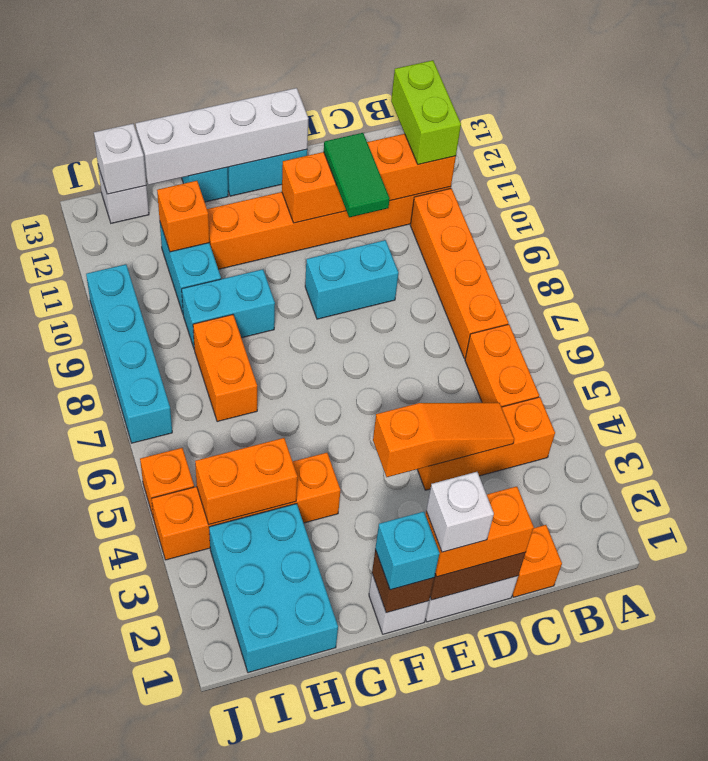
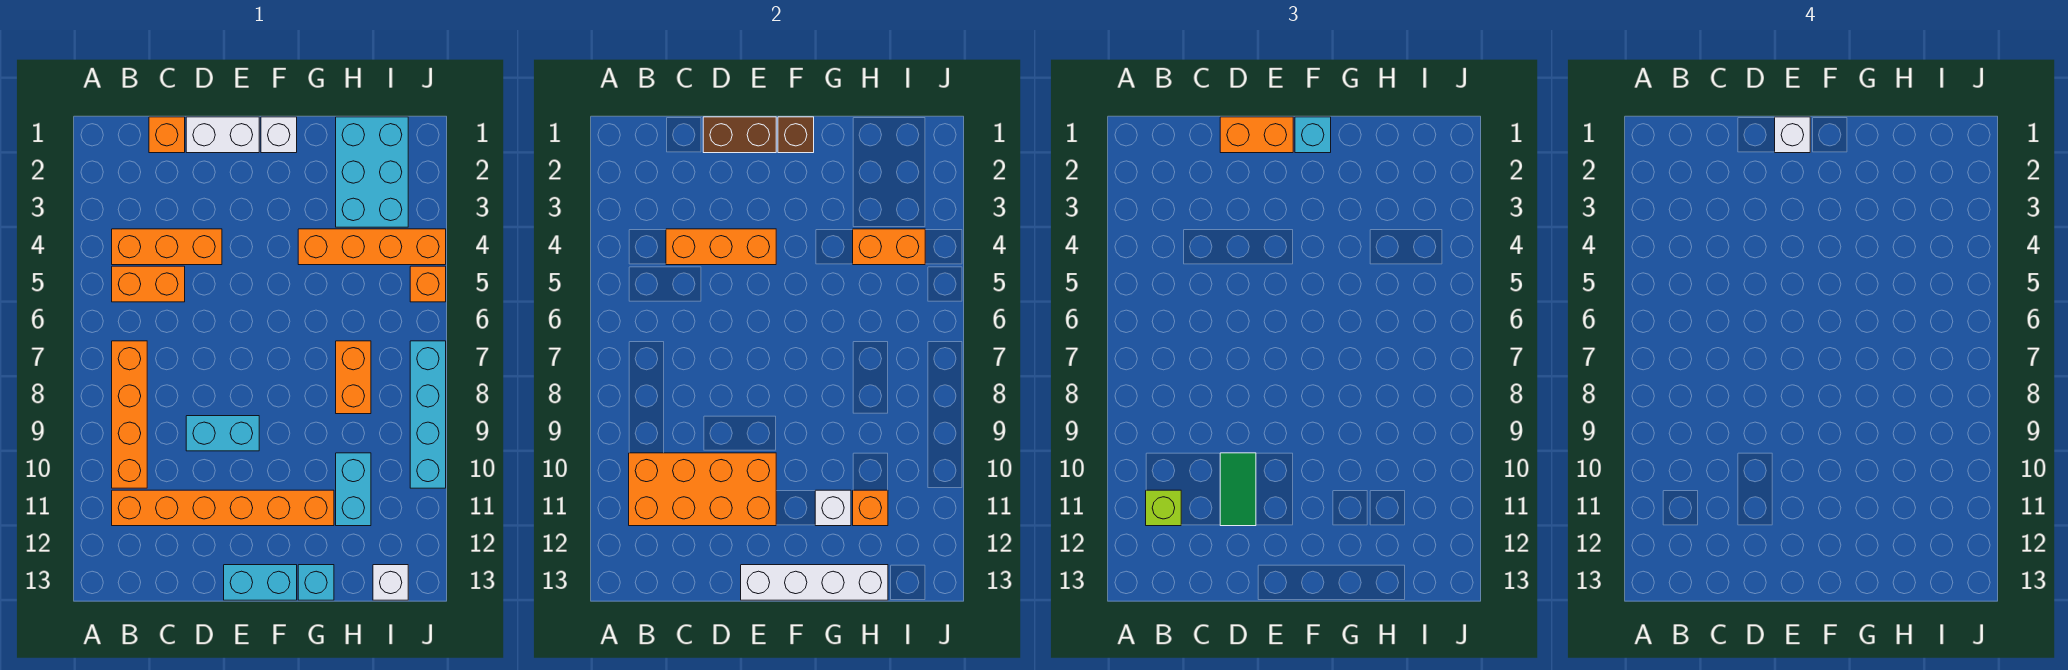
orange brick B5:B6 level 1 -> orange brick B5:C5 level 1
orange brick B11:E11 level 2 -> orange brick B10:E11 level 2
lime brick B11:B12 level 3 -> lime brick B11 level 3
orange slope C4:E4 level 2 top E -> orange brick C4:E4 level 2
cyan brick G9:H9 level 1 -> none
white brick I13 level 2 -> white brick G11 level 2

